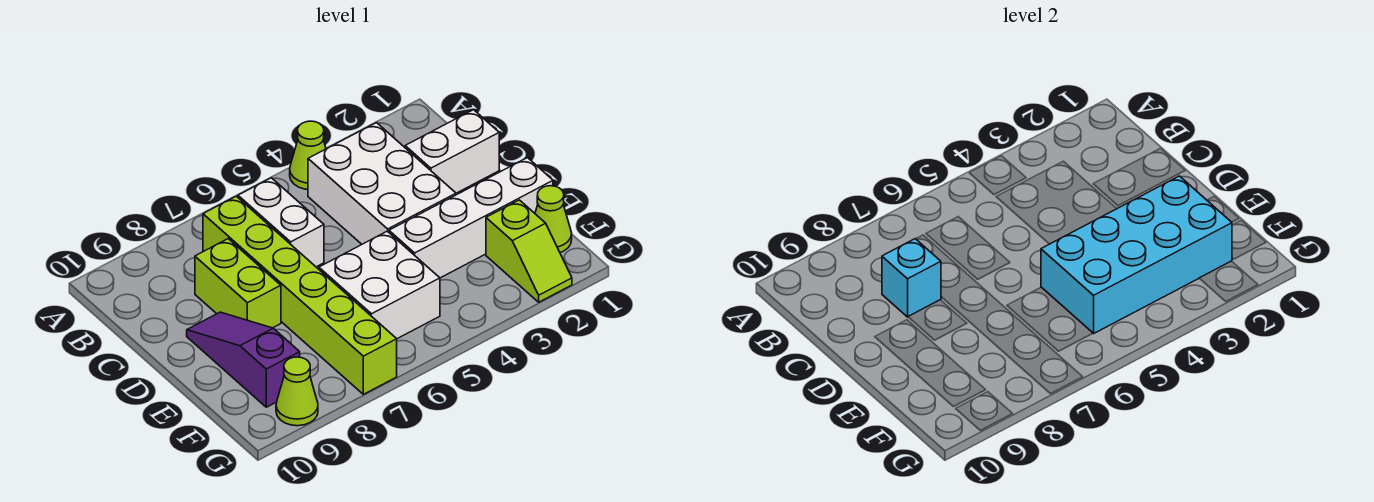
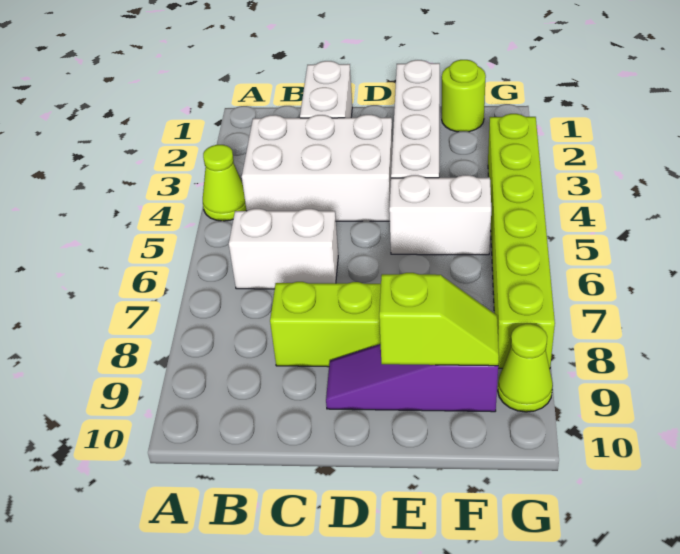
lime brick B7:G7 level 1 -> lime brick G3:G8 level 1
cyan brick C8 level 2 -> none
cyan brick E2:F5 level 2 -> none
white brick E5:F6 level 1 -> white brick E5:F5 level 1
lime cone F1 level 1 -> lime round brick F1 level 1
lime slope F2:G2 level 1 top F -> lime slope E9:F9 level 2 top E

